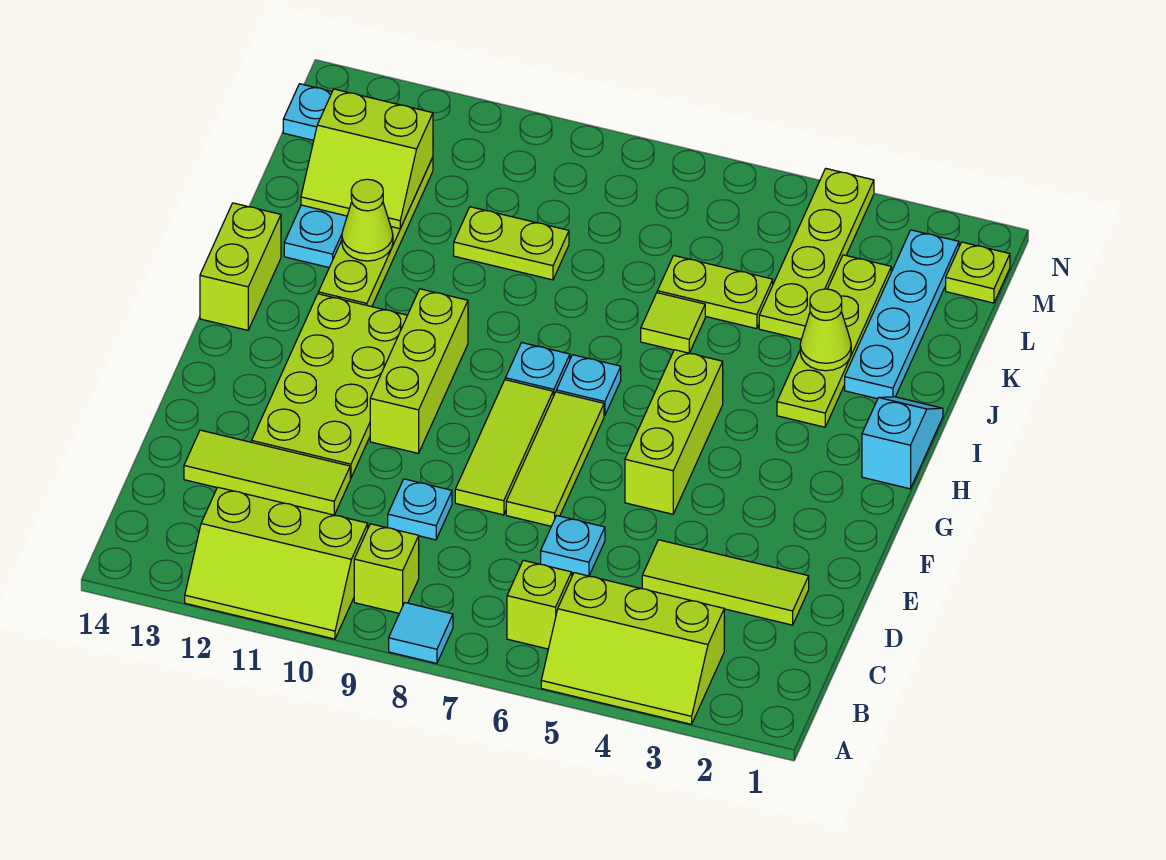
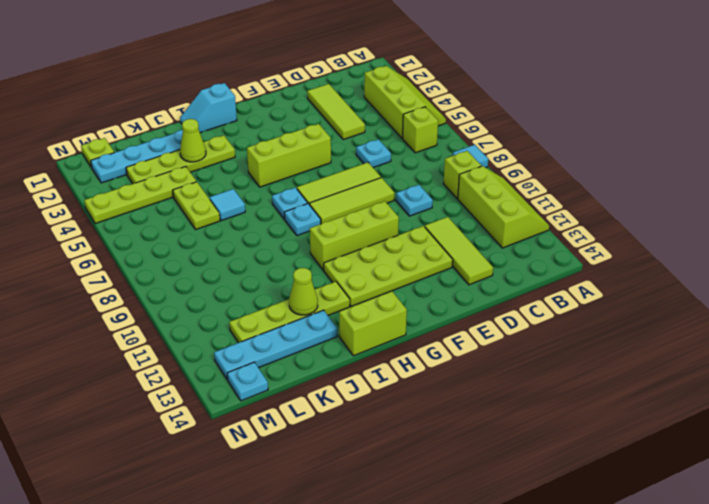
lime tile J6 level 1 -> cyan tile J6 level 1
lime plate K9:K10 level 1 -> none
lime slope K12:L13 level 2 top L -> none

